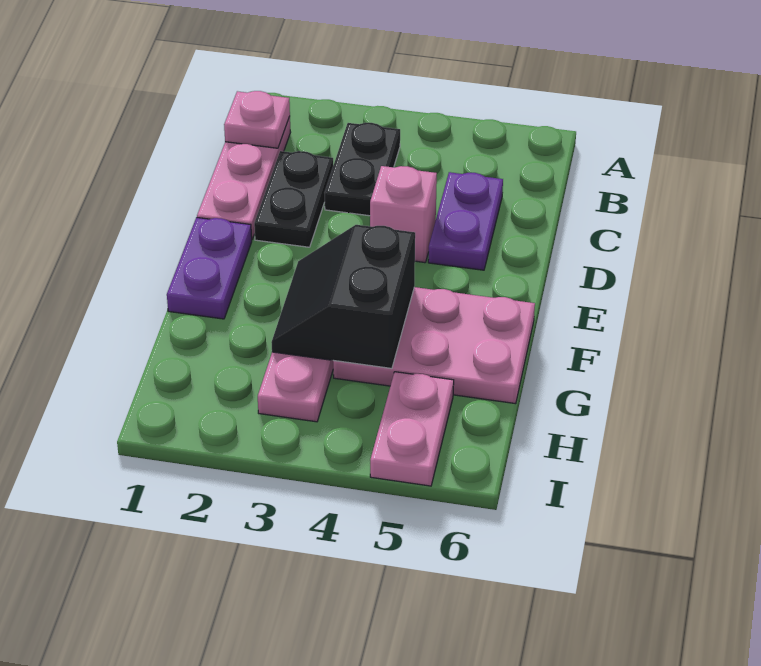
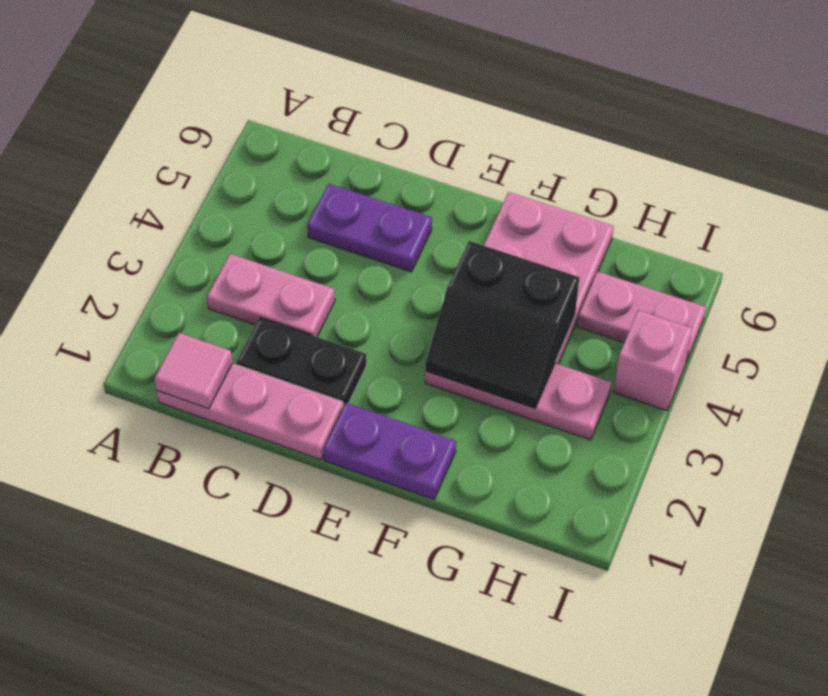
pink plate B1 level 2 -> pink tile B1 level 2
black plate B3:C3 level 1 -> pink plate B3:C3 level 1
pink brick D4 level 1 -> pink brick I4 level 1

